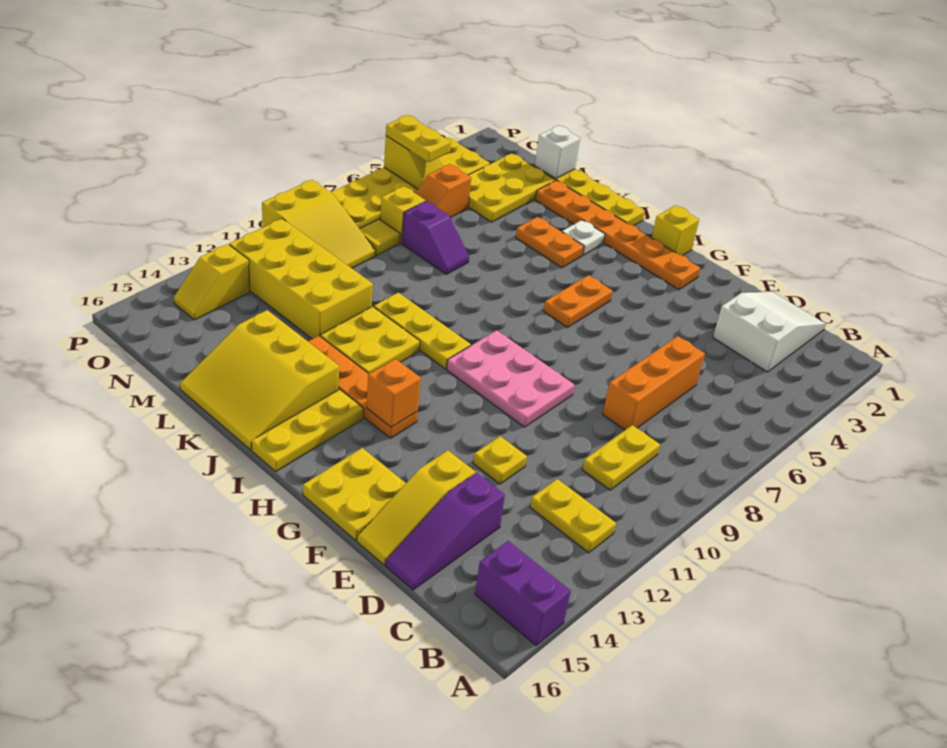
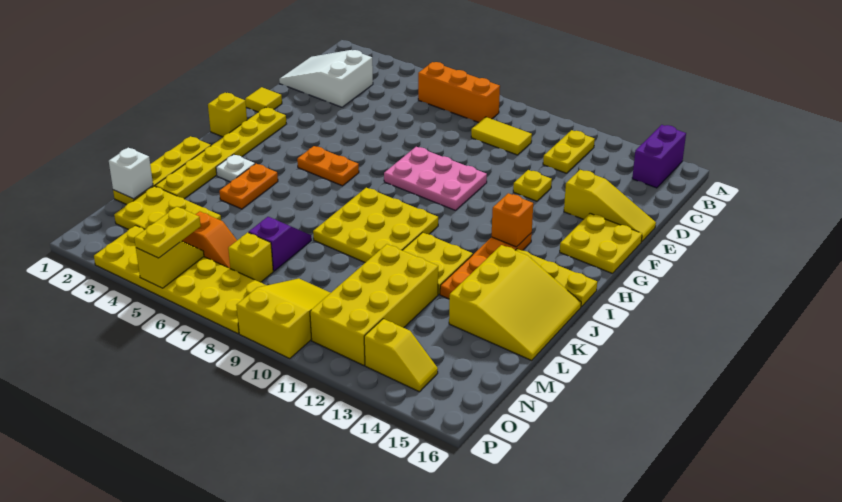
yellow plate C9:C10 level 1 -> yellow tile C9:C10 level 1
orange brick D6:D8 level 1 -> orange brick B6:B8 level 1
purple slope D14:D16 level 1 top 14 -> none
pink plate F9:H10 level 1 -> pink plate F8:G10 level 1
orange plate G2:L2 level 1 -> yellow plate G2:L2 level 1
yellow plate I10:K10 level 1 -> yellow plate I8:K10 level 1
yellow tile N8 level 1 -> yellow tile F1 level 1

